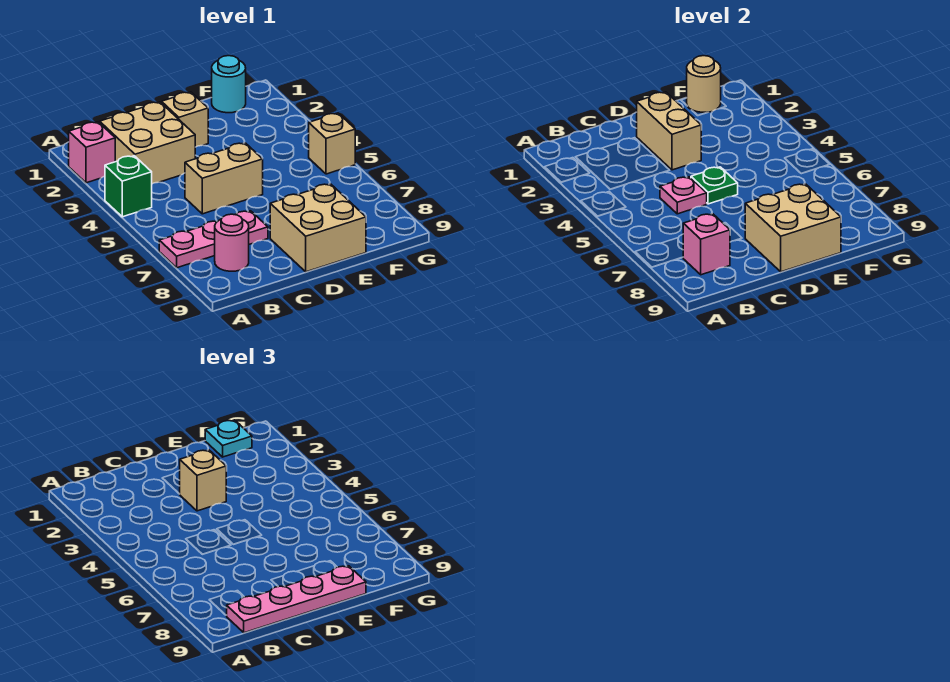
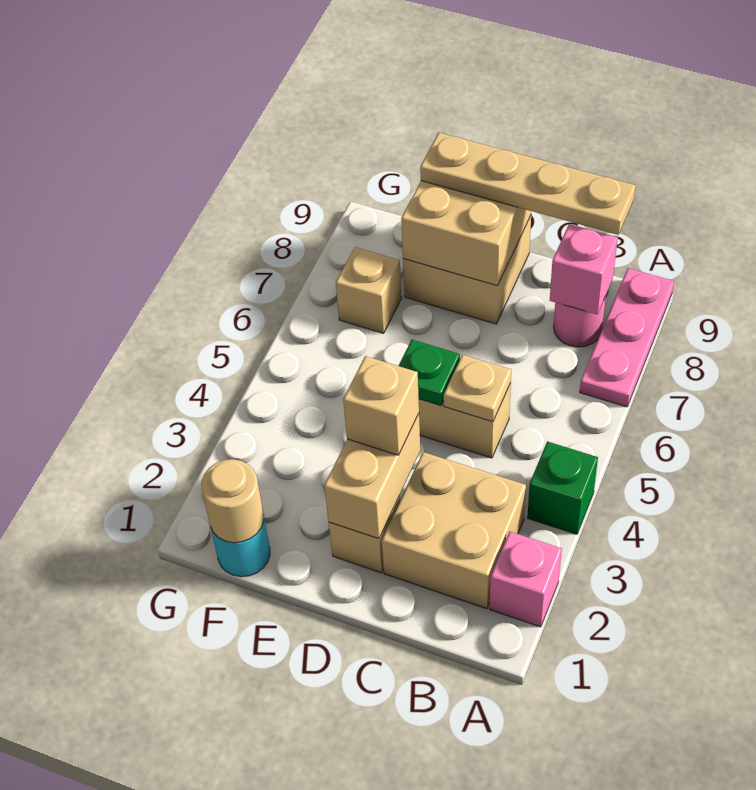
pink plate A7:C7 level 1 -> pink plate A7:A9 level 1
pink plate B9:E9 level 3 -> tan plate B9:E9 level 3
pink plate C5 level 2 -> tan plate C5 level 2
cyan plate F1 level 3 -> none
tan brick G5 level 1 -> tan brick F7 level 1

